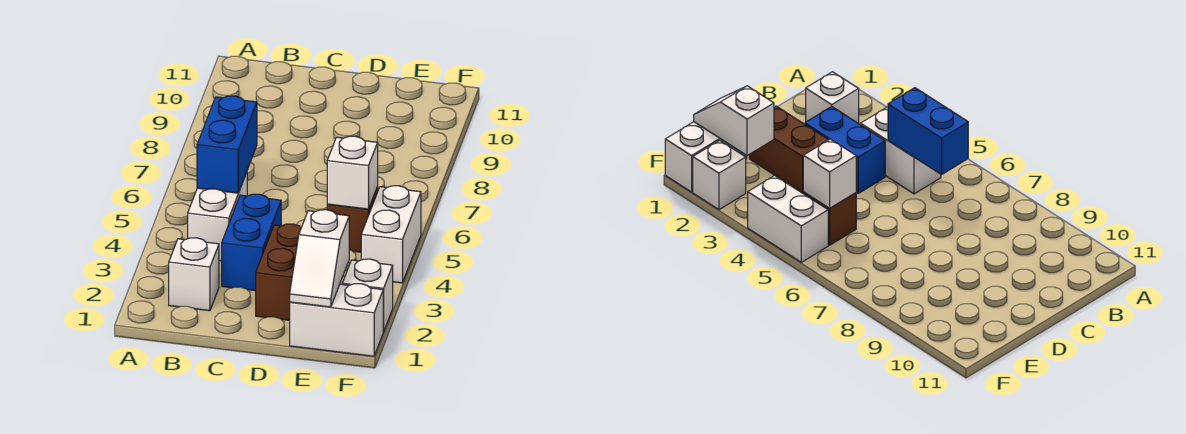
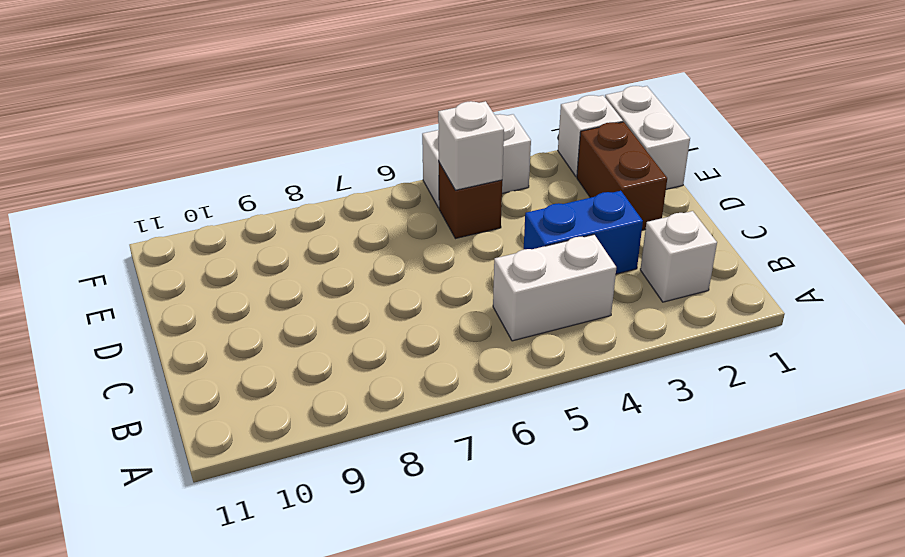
blue brick B5:B6 level 2 -> none
brown brick D2:D3 level 1 -> brown brick D2:E2 level 1
white slope E1:E2 level 2 top 2 -> none

